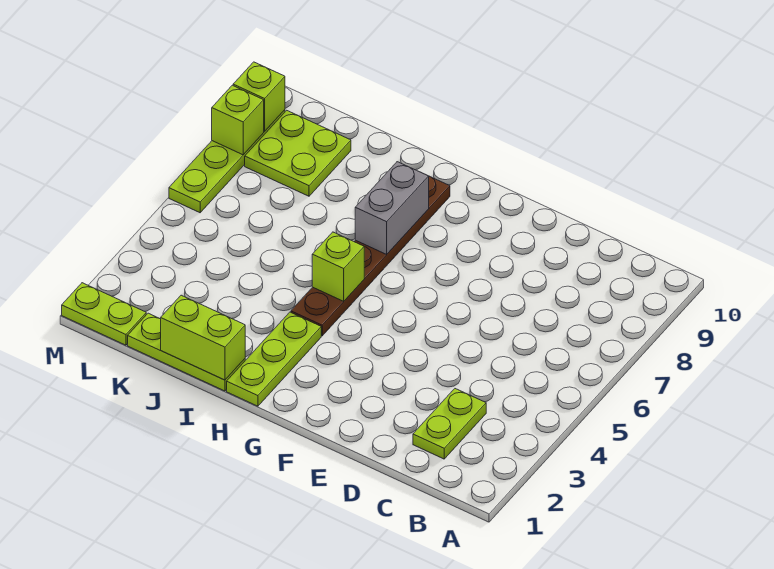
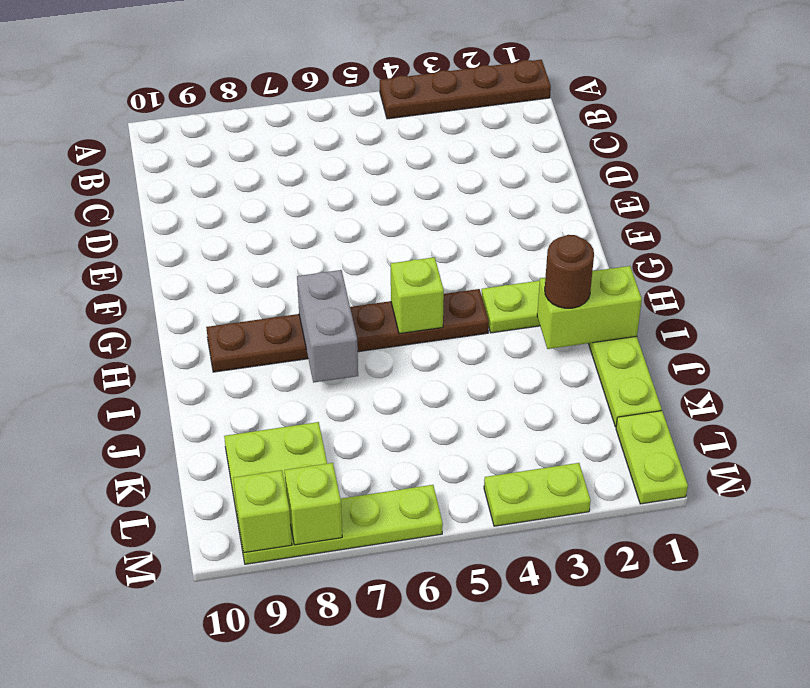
none -> brown plate A1:A4 level 1
lime plate C2:C3 level 1 -> lime plate M3:M4 level 1
grey brick H7:H8 level 2 -> grey brick H7:I7 level 2
lime brick I1:J1 level 2 -> lime brick I1:I2 level 2
none -> brown round brick I2 level 3

